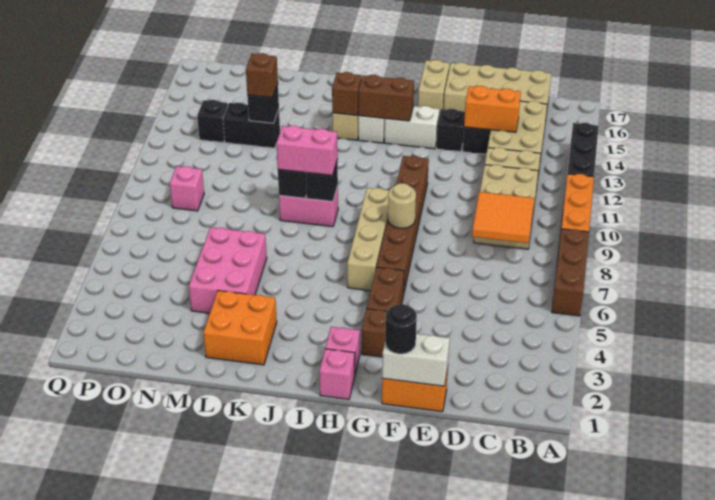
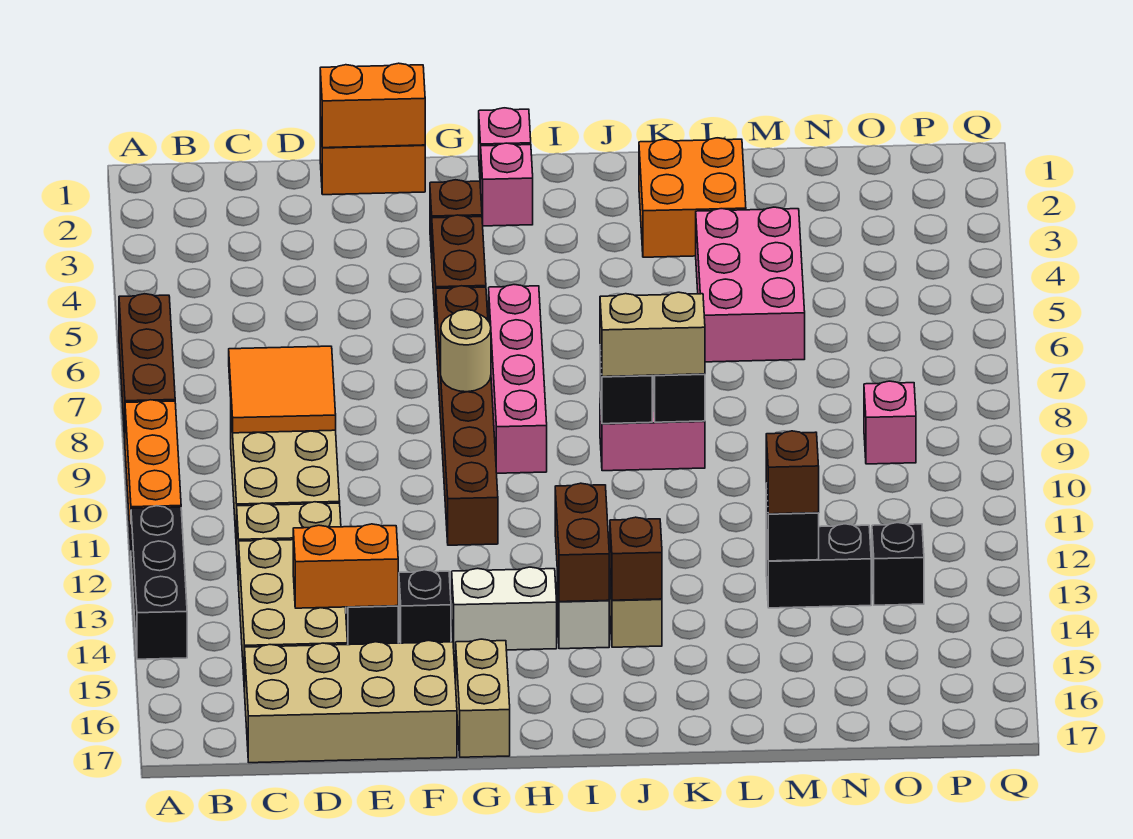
white brick E1:F1 level 2 -> orange brick E1:F1 level 2
black round brick F1 level 3 -> none
tan brick H6:H9 level 1 -> pink brick H6:H9 level 1
brown brick H14:I14 level 2 -> brown brick I13:I14 level 2
pink brick J9:K9 level 3 -> tan brick J9:K9 level 3

